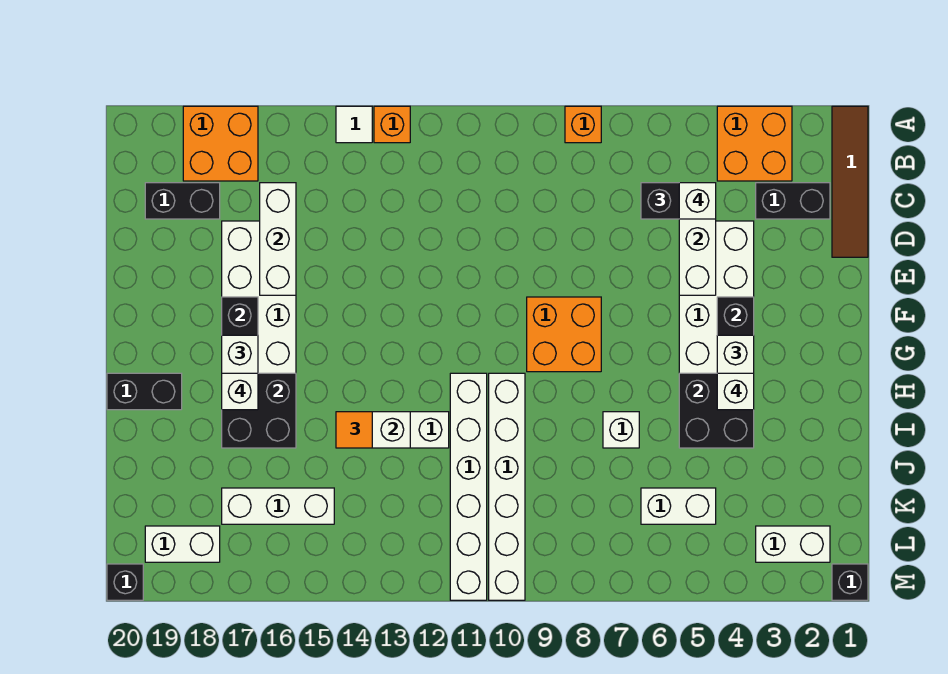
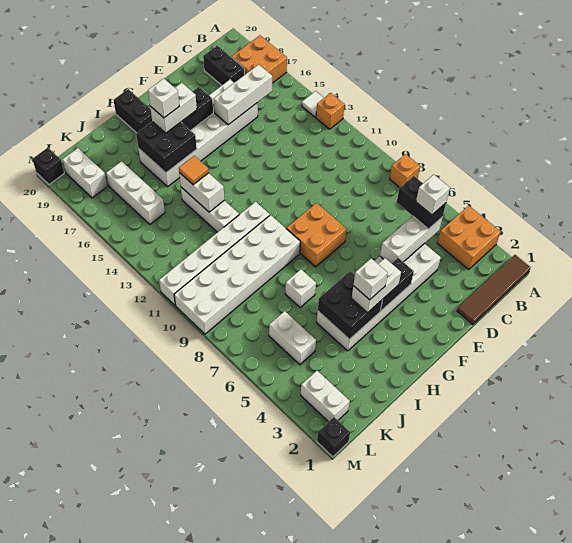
black brick C2:C3 level 1 -> none
white brick H10:M10 level 1 -> white brick H9:M10 level 1

